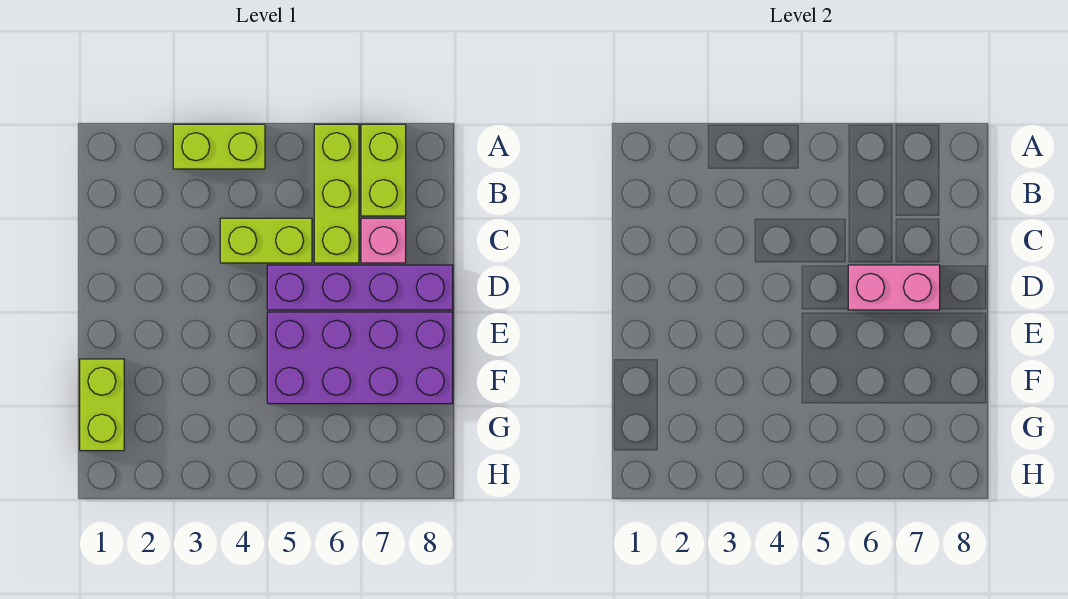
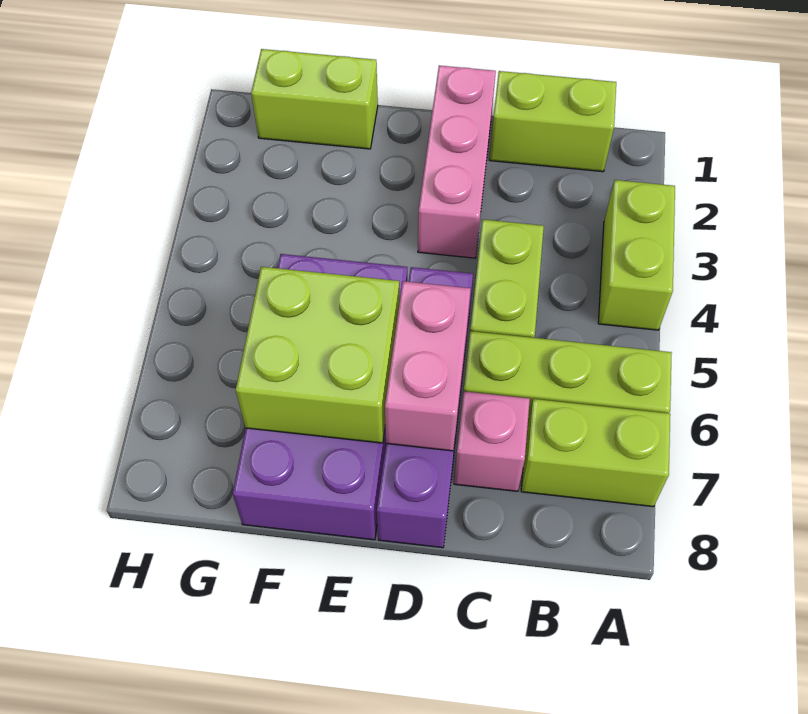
none -> lime brick B1:C1 level 1
none -> pink brick D1:D3 level 1
none -> lime brick E6:F7 level 2

